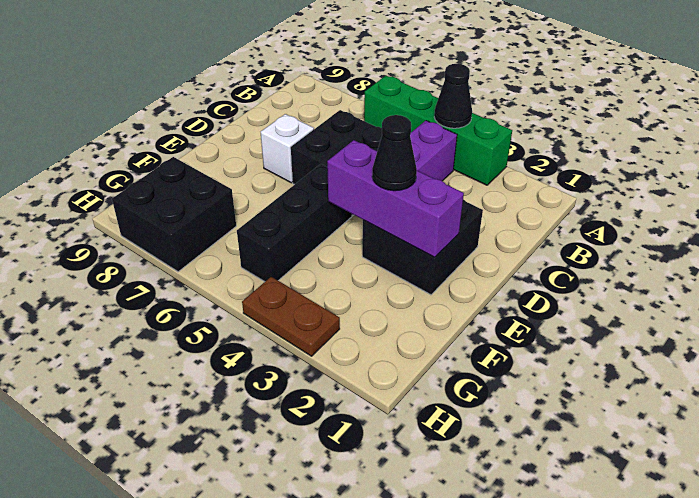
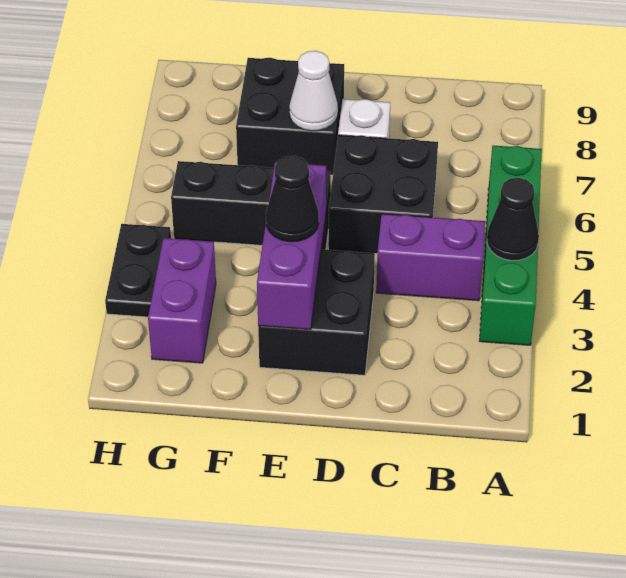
none -> white cone E7 level 2
none -> purple brick G2:G3 level 1
black brick G7:H8 level 1 -> black brick E7:F8 level 1
brown plate H3:H4 level 1 -> black plate H3:H4 level 1

